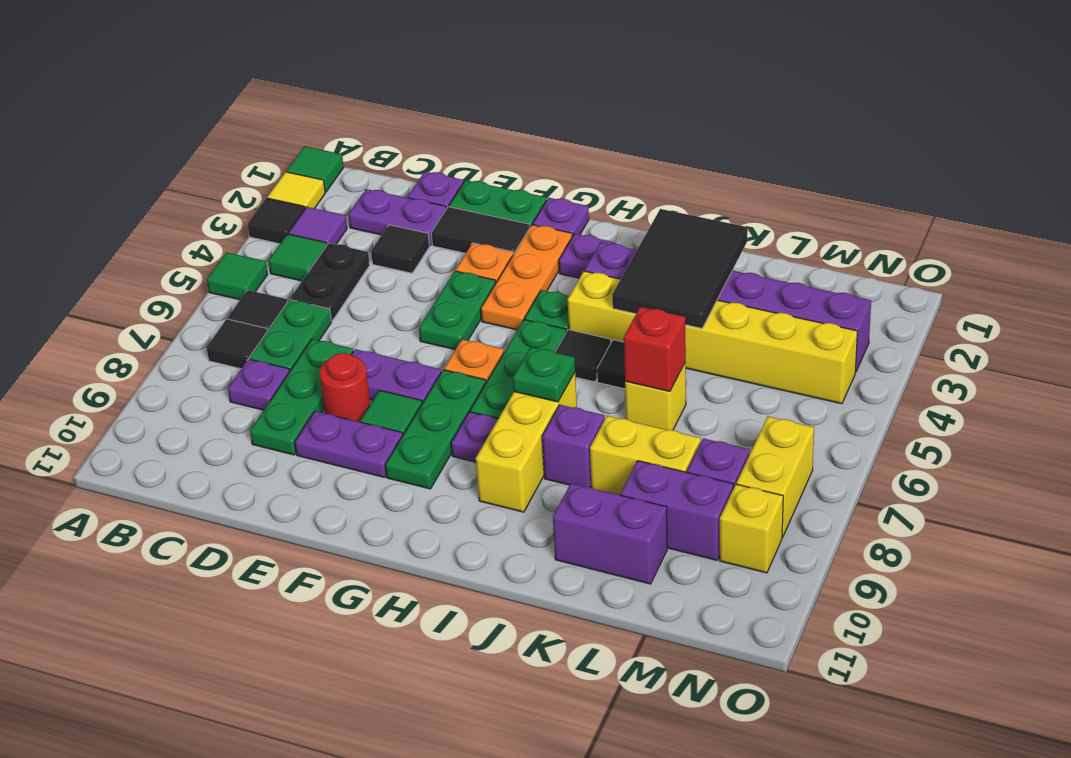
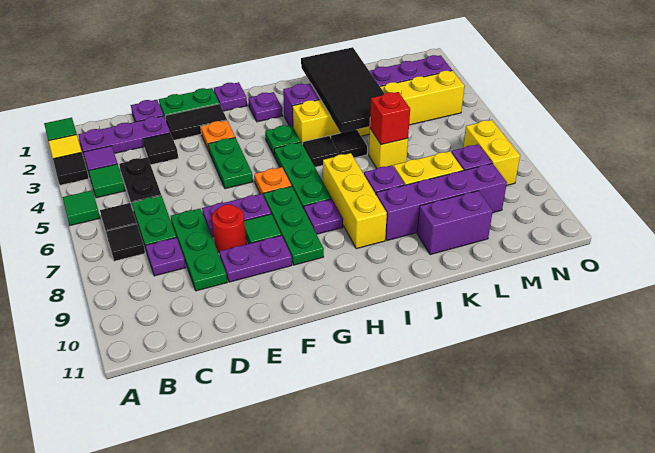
purple plate C2:D2 level 1 -> purple plate B2:D2 level 1
orange plate G2:G4 level 1 -> none
green plate I7 level 2 -> none
black tile J2:K4 level 2 -> black tile J2:K5 level 2
purple brick L9:M9 level 1 -> purple brick J9:M9 level 1
yellow brick N9 level 1 -> none

